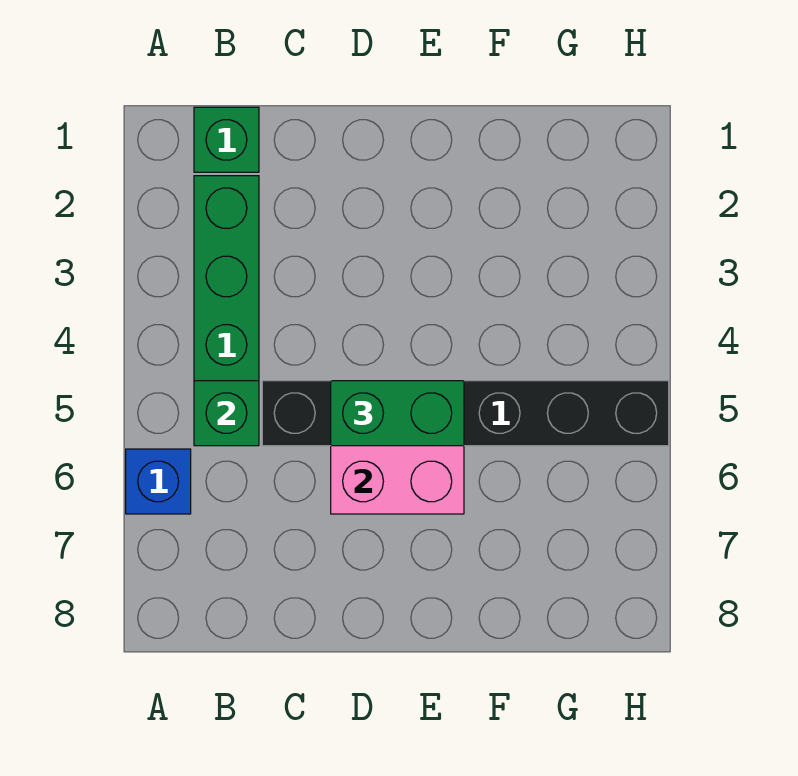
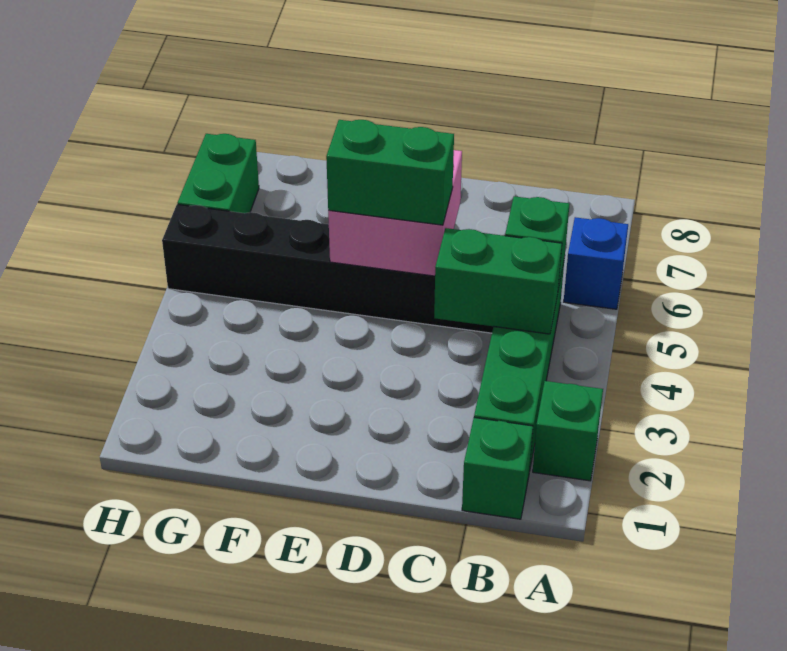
none -> green brick A2 level 1
none -> green brick B4:C4 level 2
none -> green brick H6:H7 level 1

